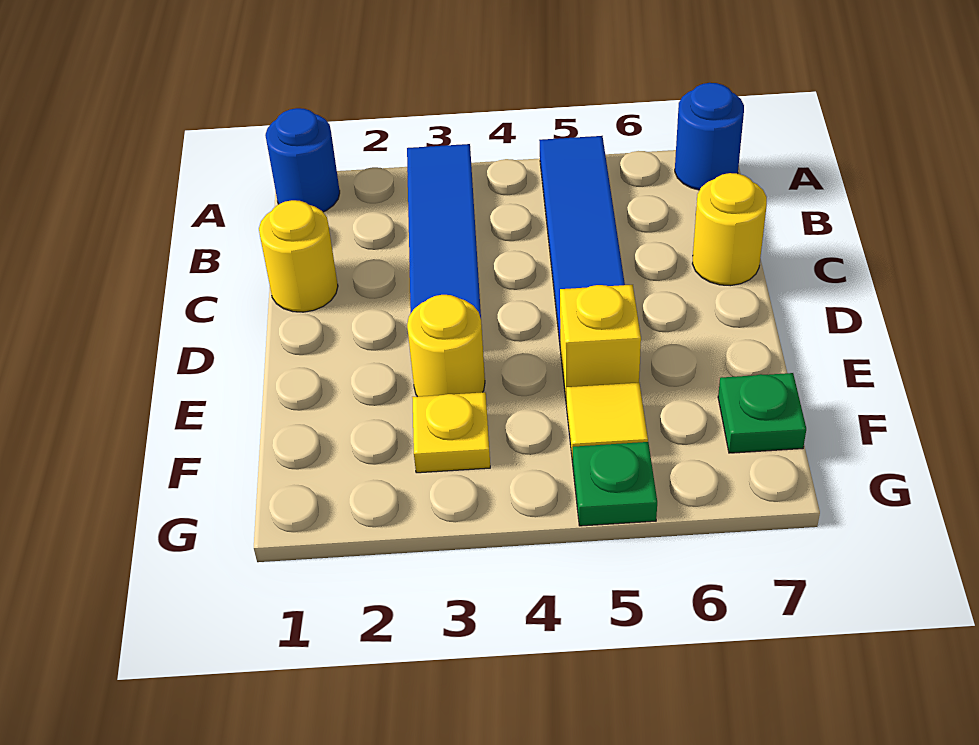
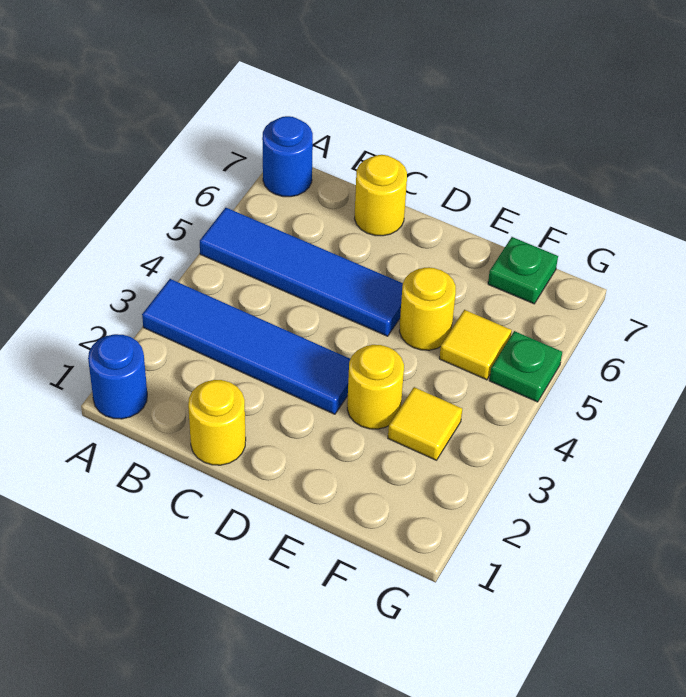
yellow brick E5 level 1 -> yellow round brick E5 level 1
yellow plate F3 level 1 -> yellow tile F3 level 1

